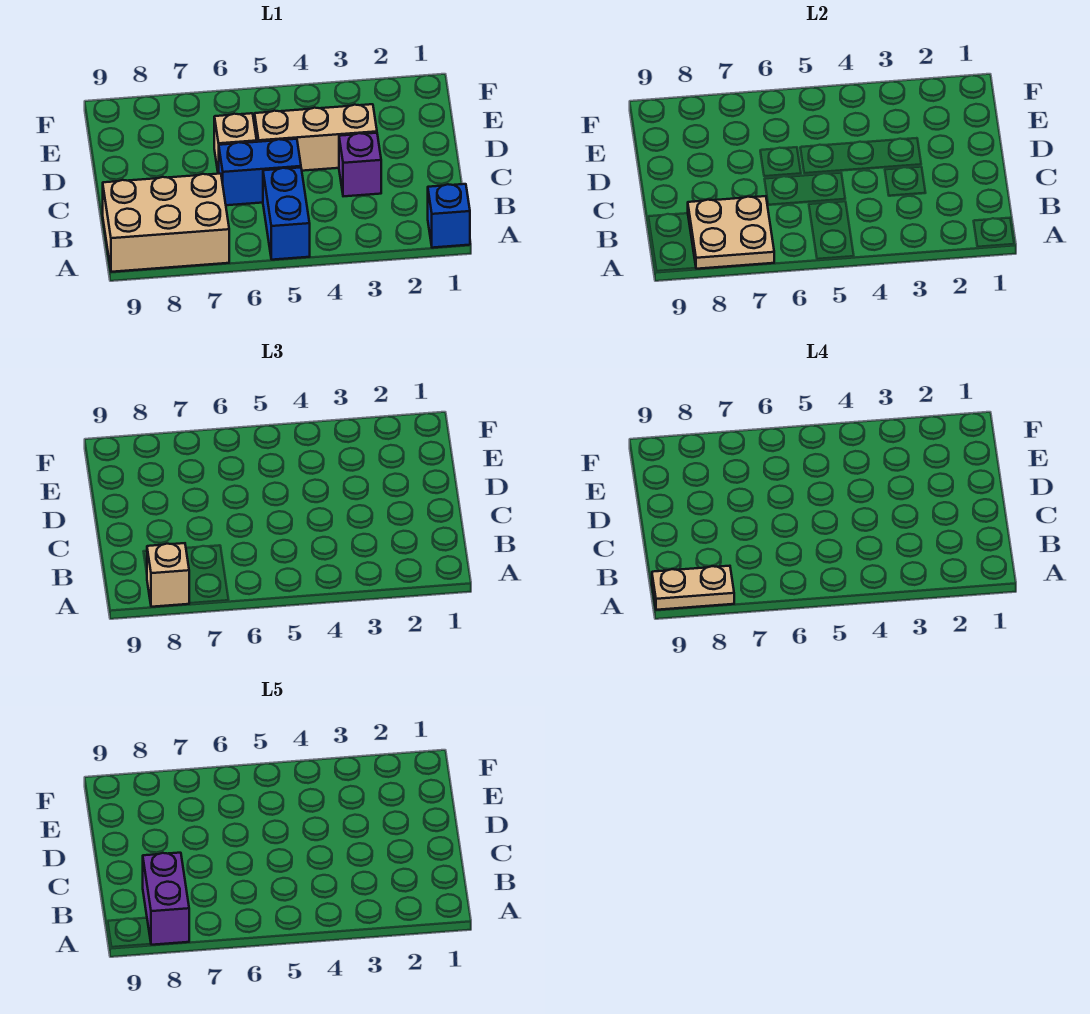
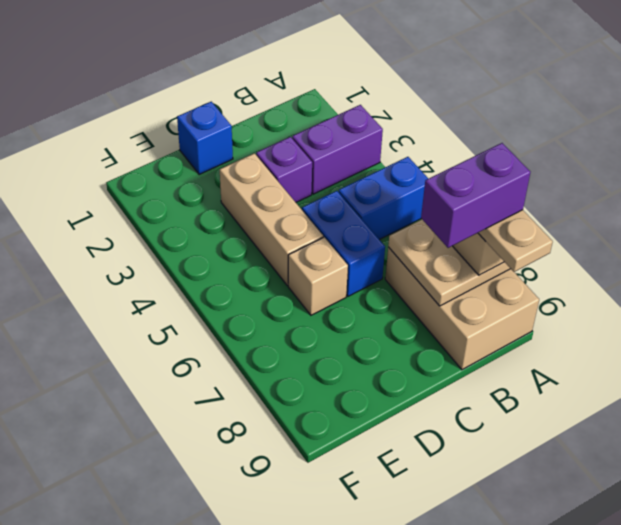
blue brick A1 level 1 -> blue brick D1 level 1
none -> purple brick A3:B3 level 1

